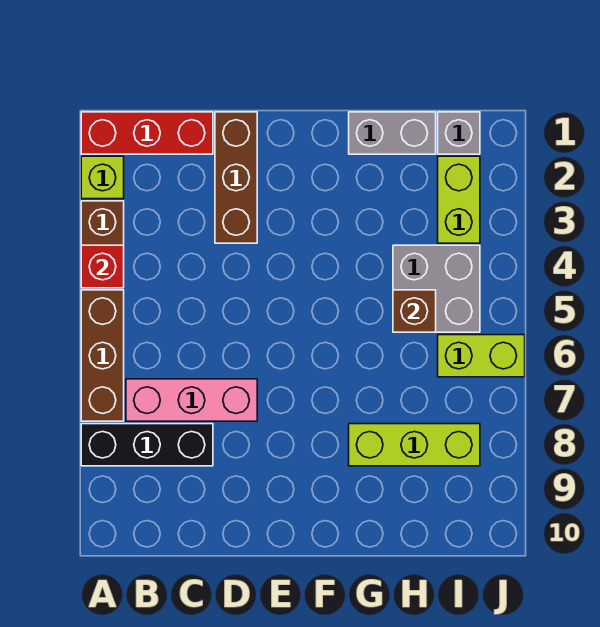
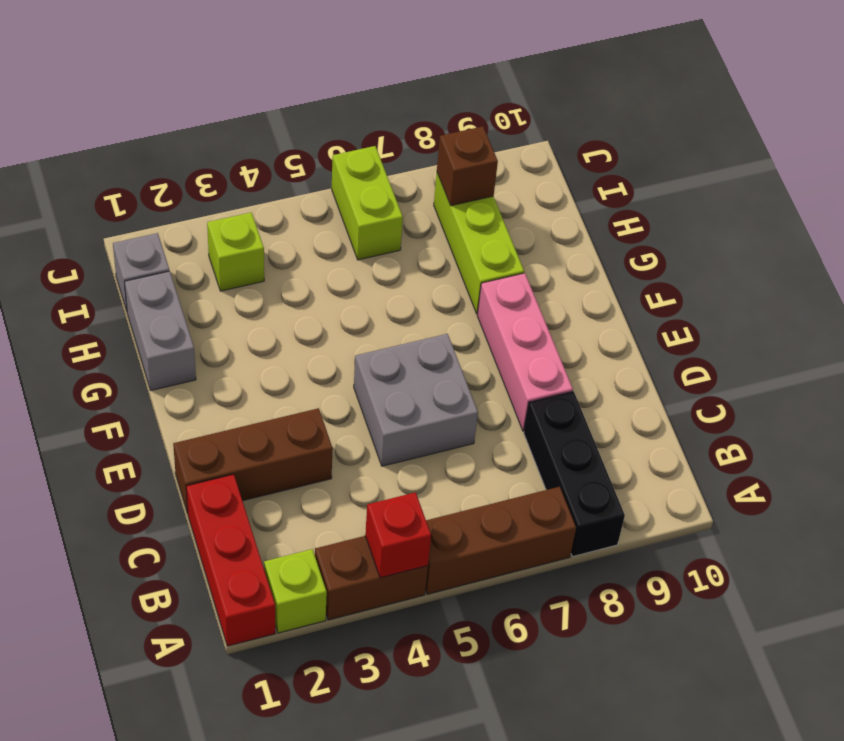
pink brick B7:D7 level 1 -> pink brick D8:F8 level 1
grey brick H4:I5 level 1 -> grey brick D5:E6 level 1
brown brick H5 level 2 -> brown brick I8 level 2
lime brick I2:I3 level 1 -> lime brick I3 level 1

